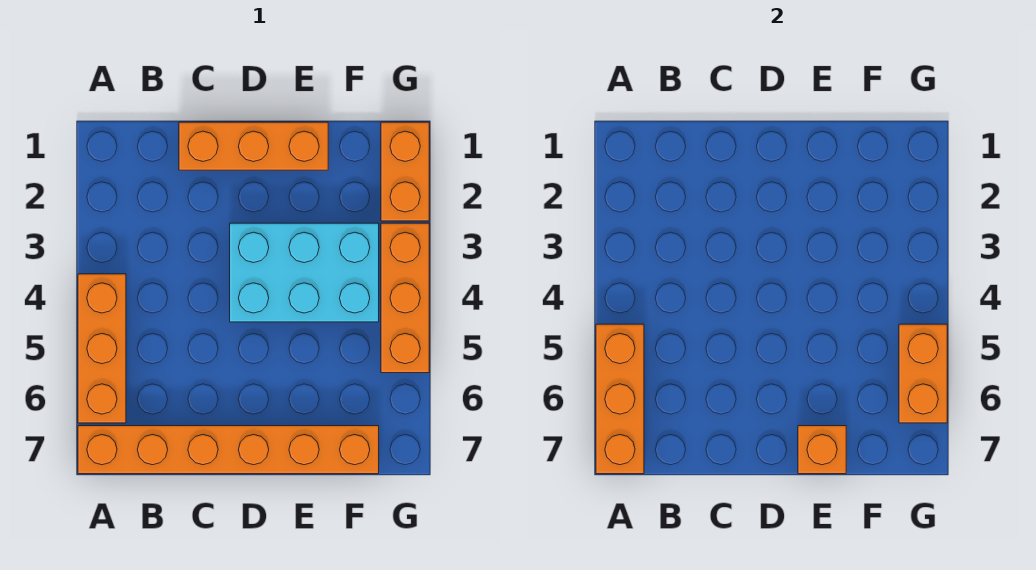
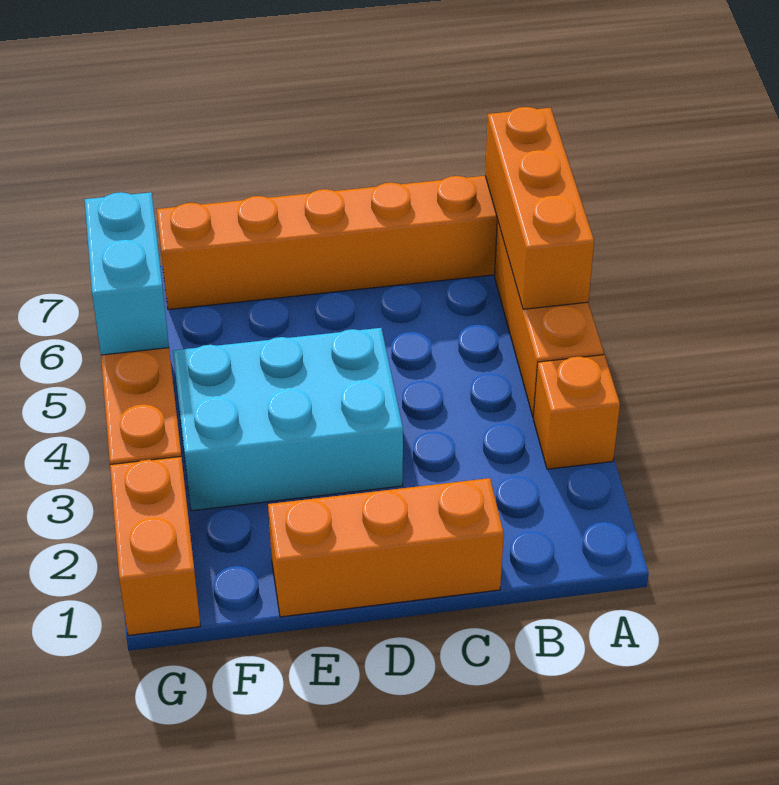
orange brick E7 level 2 -> orange brick A3 level 1
orange brick G5:G6 level 2 -> cyan brick G5:G6 level 2

